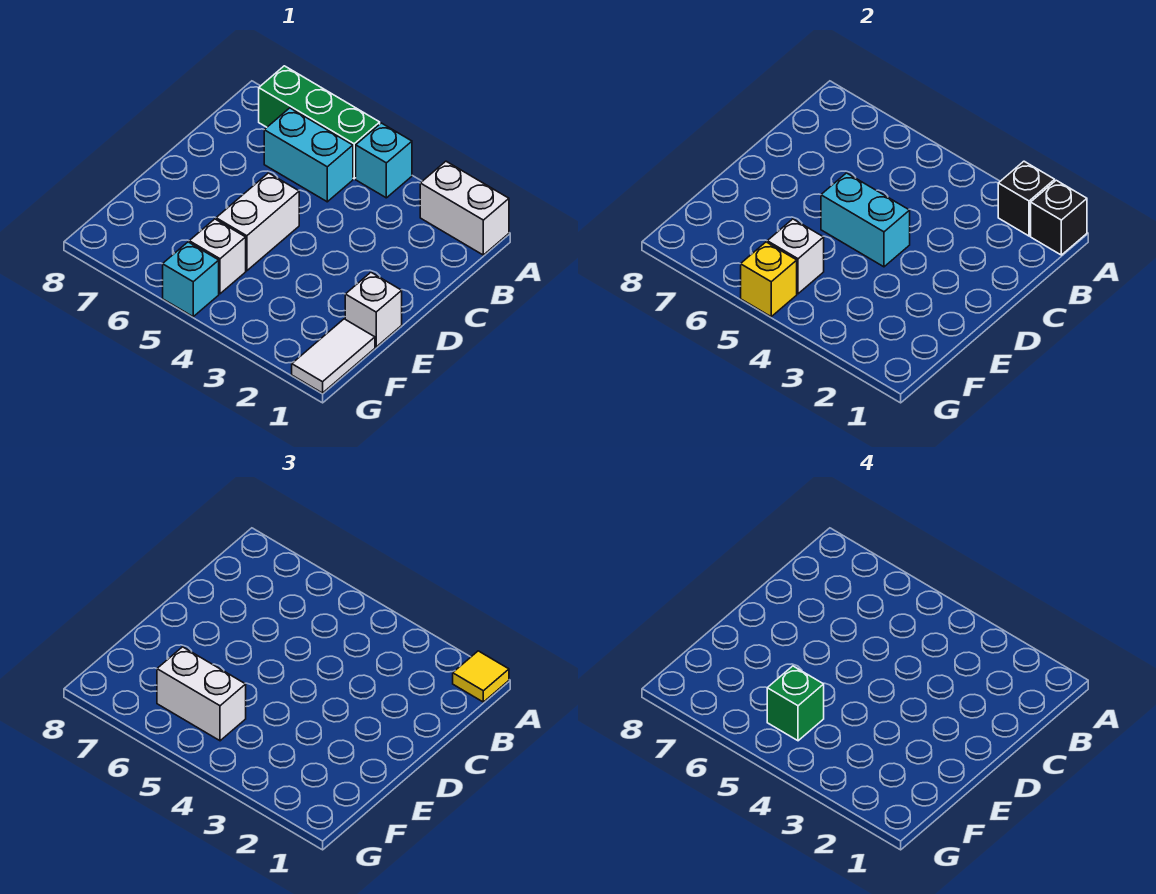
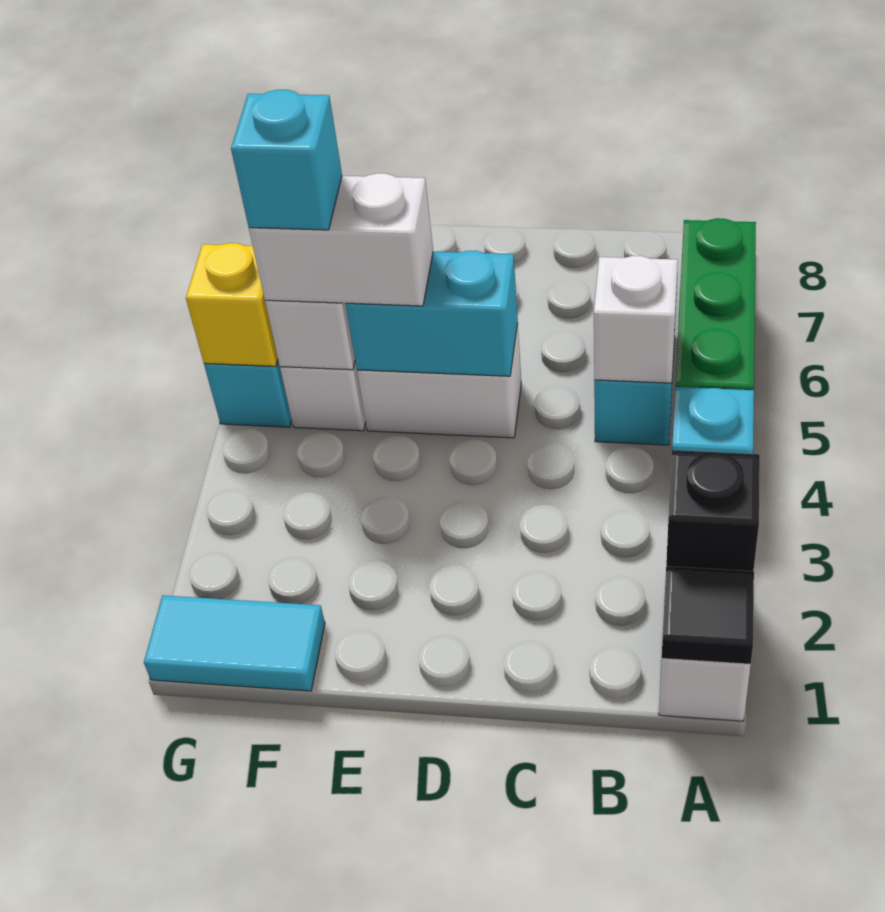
black brick A1 level 2 -> black tile A1 level 2
yellow tile A1 level 3 -> none
cyan brick D4:D5 level 2 -> cyan brick D5:E5 level 2
white brick E1 level 1 -> white brick B5 level 2
white tile F1:G1 level 1 -> cyan tile F1:G1 level 1
white brick F5:F6 level 3 -> white brick E5:F5 level 3
green brick F5 level 4 -> cyan brick F5 level 4

